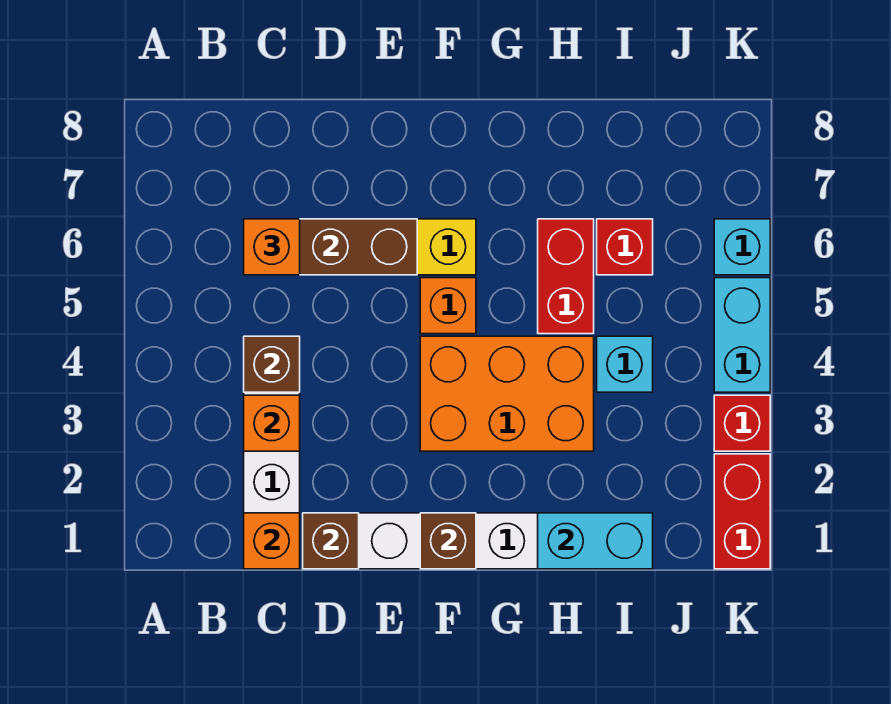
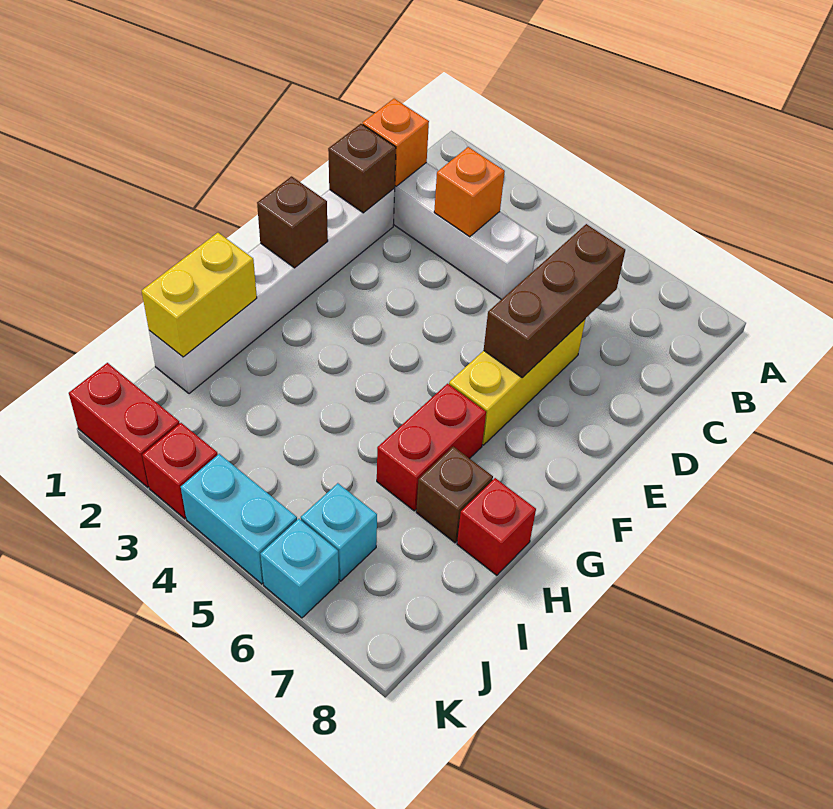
brown brick C4 level 2 -> brown brick H7 level 1
orange brick C6 level 3 -> none
orange brick F3:H4 level 1 -> none
orange brick F5 level 1 -> none
cyan brick H1:I1 level 2 -> yellow brick H1:I1 level 2
red brick H5:H6 level 1 -> red brick G6:H6 level 1
cyan brick I4 level 1 -> cyan brick J6 level 1
red brick I6 level 1 -> red brick H8 level 1

